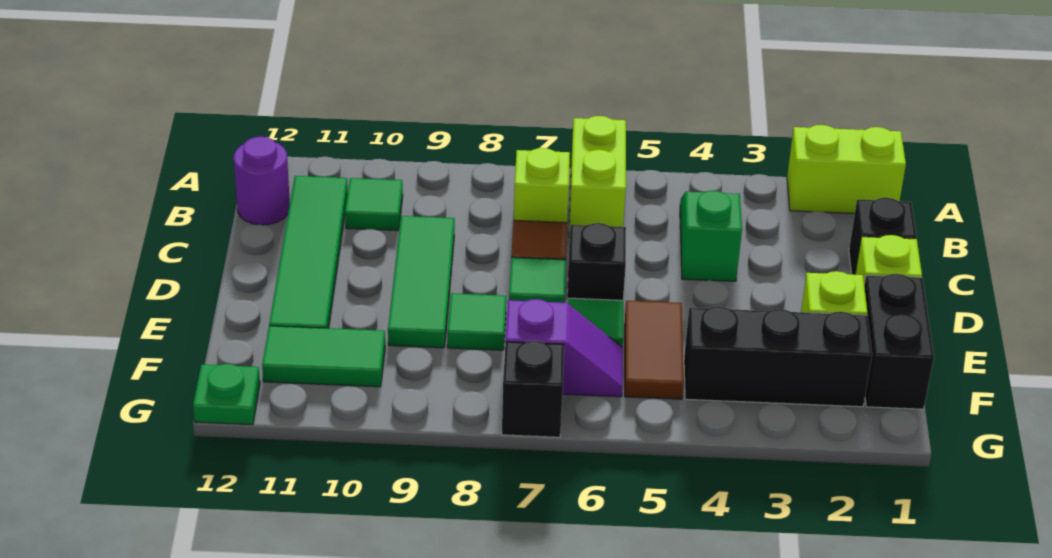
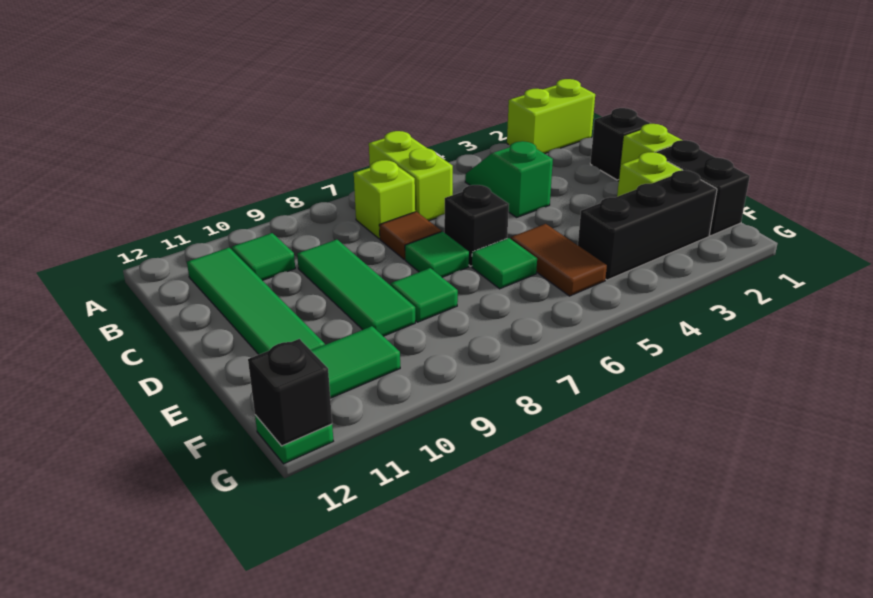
purple round brick B12 level 1 -> none
purple slope F6:F7 level 1 top 7 -> none
black brick G7 level 1 -> black brick G12 level 2

